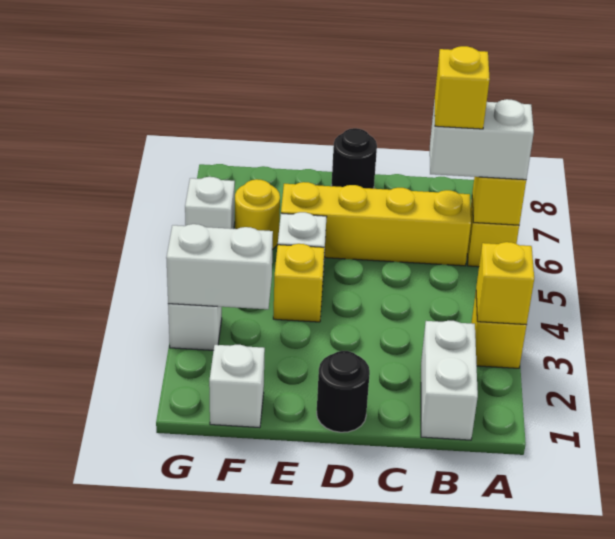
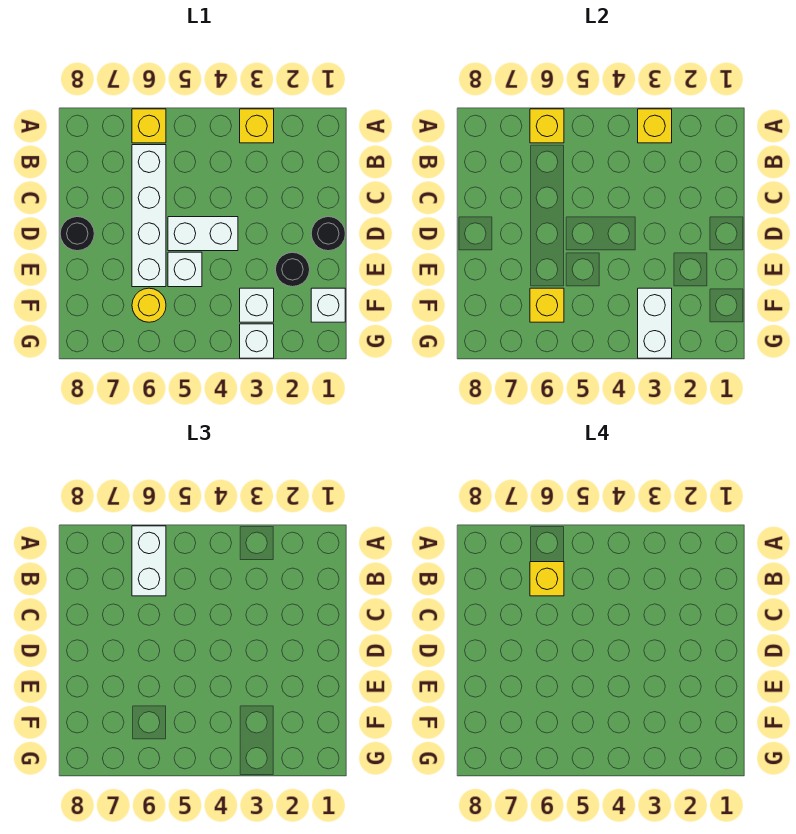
white brick B1:B2 level 1 -> white brick D4:D5 level 1
yellow brick B6:E6 level 1 -> white brick B6:E6 level 1
none -> black round brick E2 level 1
yellow brick E4 level 1 -> yellow brick F6 level 2
white brick G6 level 1 -> white brick F3 level 1

